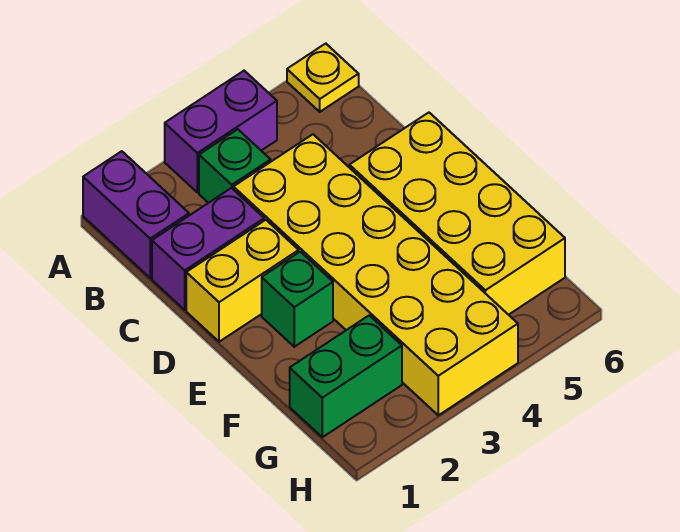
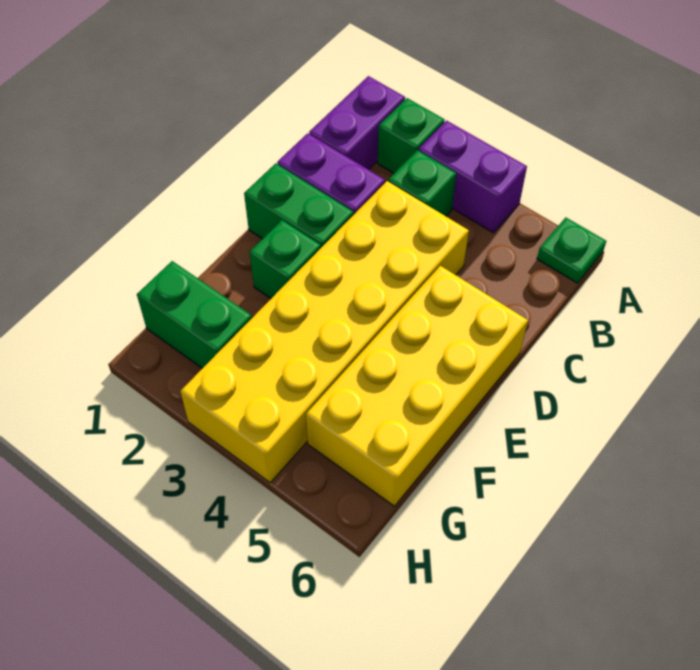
none -> green brick A2 level 1
yellow plate A6 level 1 -> green plate A6 level 1
yellow brick D1:D2 level 1 -> green brick D1:D2 level 1

